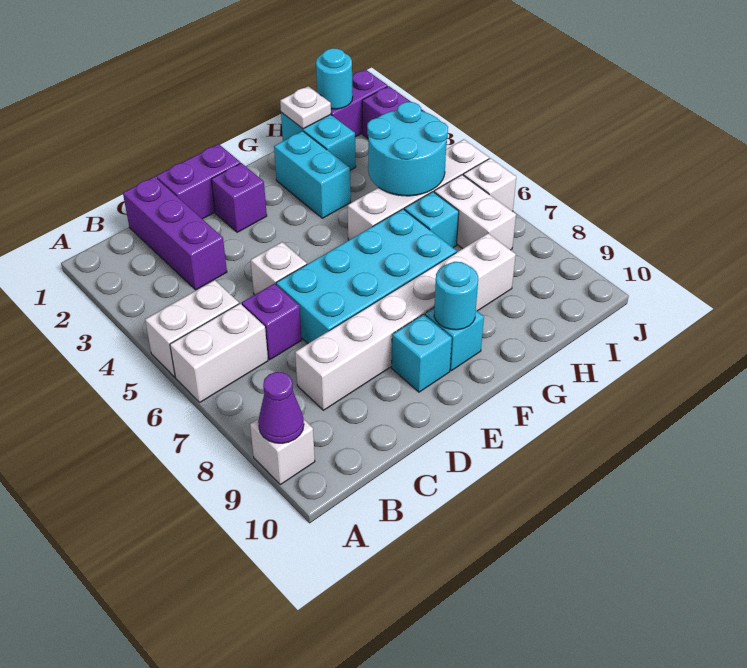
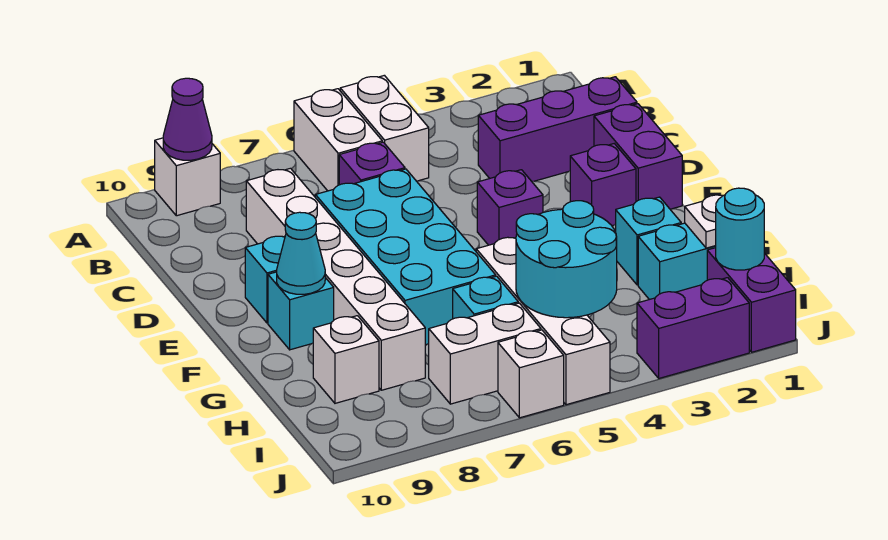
white brick D5 level 1 -> white brick H9 level 1
none -> purple brick E4 level 1
cyan round brick F9 level 2 -> cyan cone F9 level 2
cyan brick G2:G3 level 1 -> cyan brick G2 level 1

